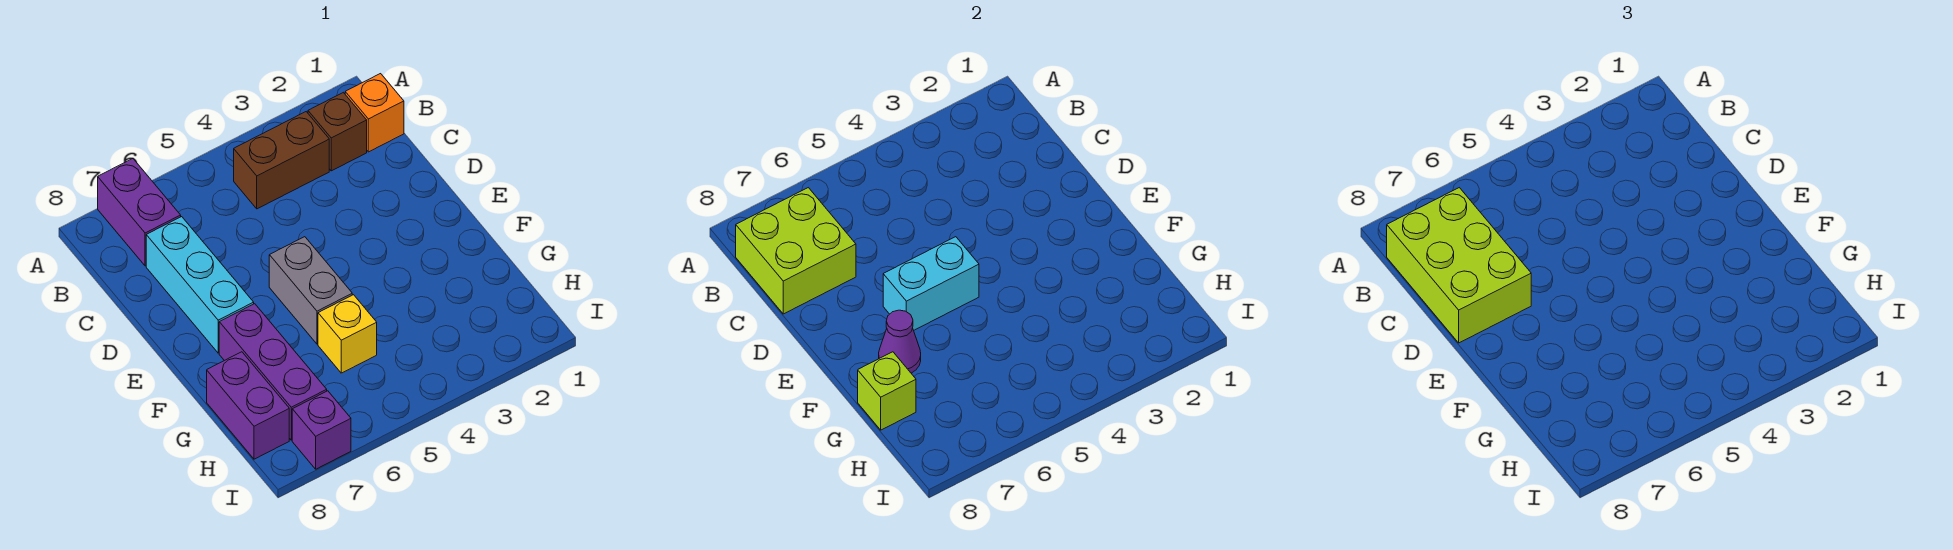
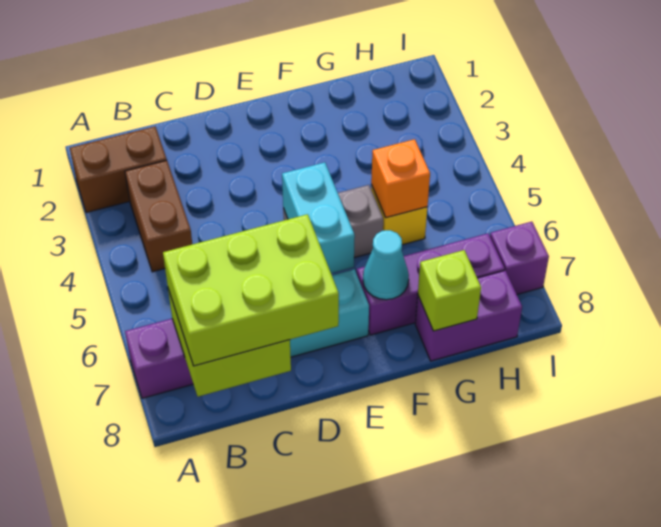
orange brick B1 level 1 -> orange brick G5 level 2
brown brick B2 level 1 -> brown brick A2:B2 level 1
purple cone F7 level 2 -> cyan cone F7 level 2

